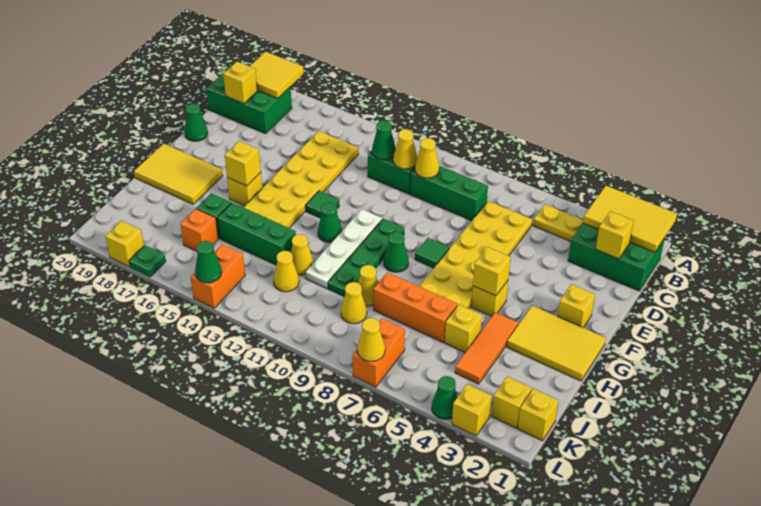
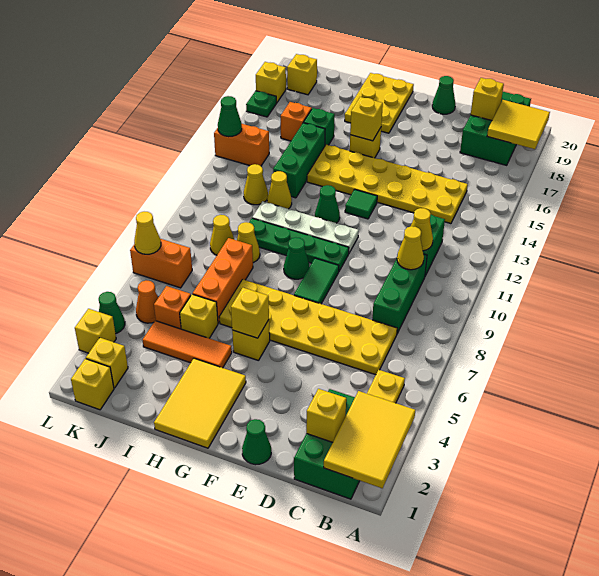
green cone C12 level 2 -> green cone E1 level 1
yellow brick F2 level 1 -> yellow brick K19 level 1
green tile F8 level 1 -> green tile F8:F9 level 1
yellow tile G18:H20 level 1 -> yellow plate G18:H20 level 1
none -> orange brick J5 level 1
none -> orange cone K5 level 1

